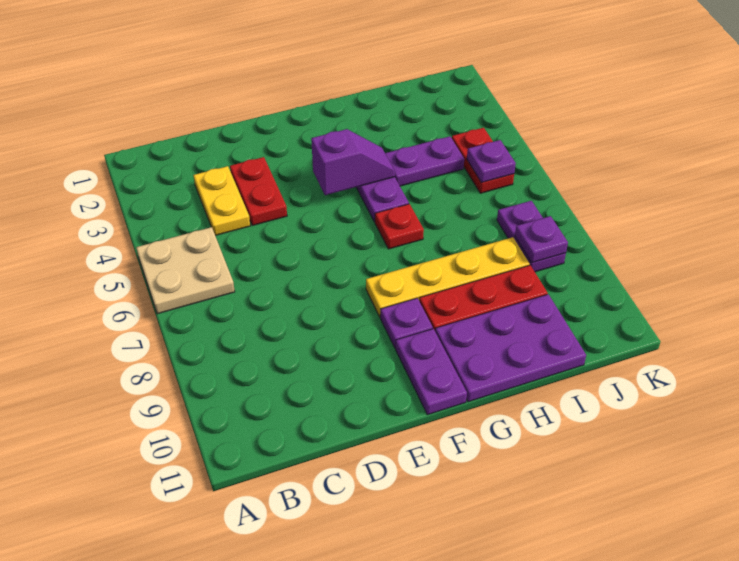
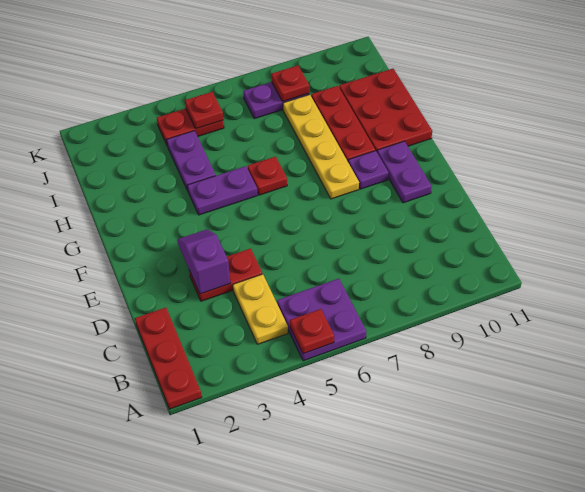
none -> red plate A1:C1 level 1
tan plate A5:B6 level 1 -> purple plate A5:B6 level 1
none -> red plate A5 level 2
yellow plate C3:C4 level 1 -> yellow plate B4:C4 level 1
purple slope F4:G4 level 2 top F -> purple slope D3:E3 level 2 top D
purple plate F10:F11 level 1 -> purple plate E10:F10 level 1
purple plate G10:I11 level 1 -> red plate G10:I11 level 1
purple plate J5 level 2 -> red plate J5 level 2
purple plate J8 level 2 -> red plate J8 level 2

